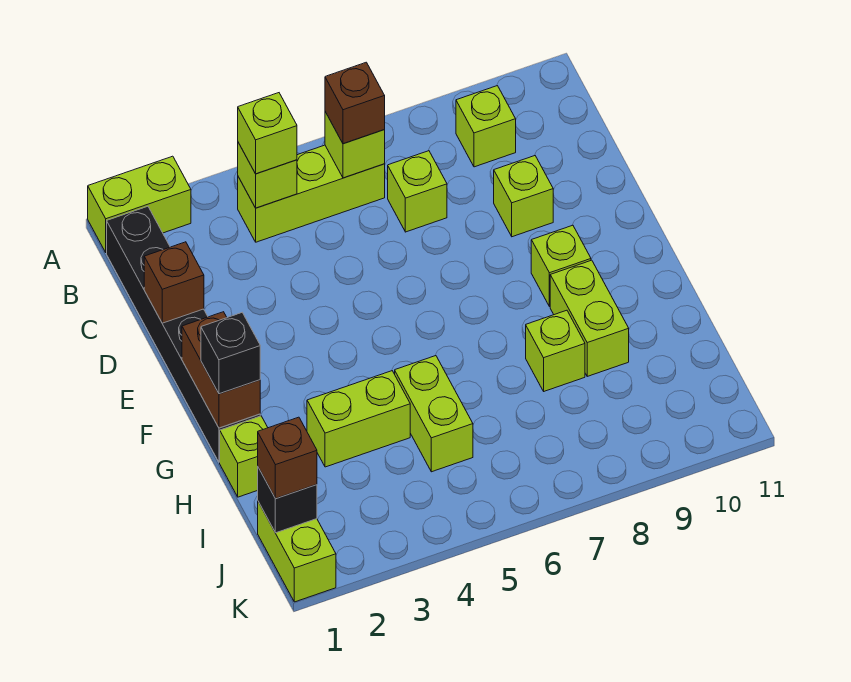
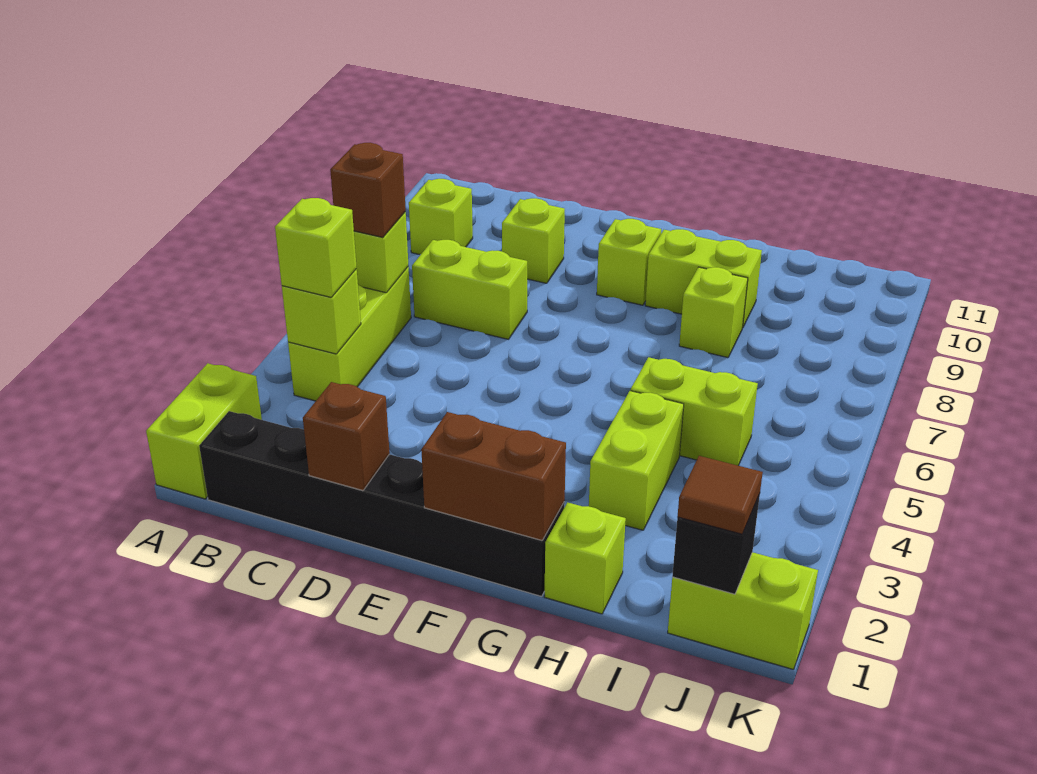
lime brick C7 level 1 -> lime brick C7:D7 level 1
black brick G1 level 3 -> none
brown brick J1 level 3 -> brown tile J1 level 3

